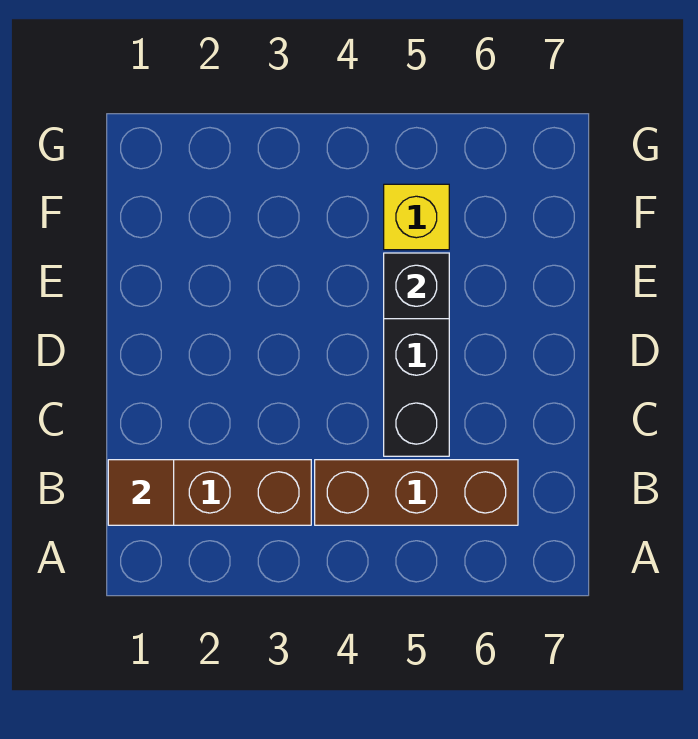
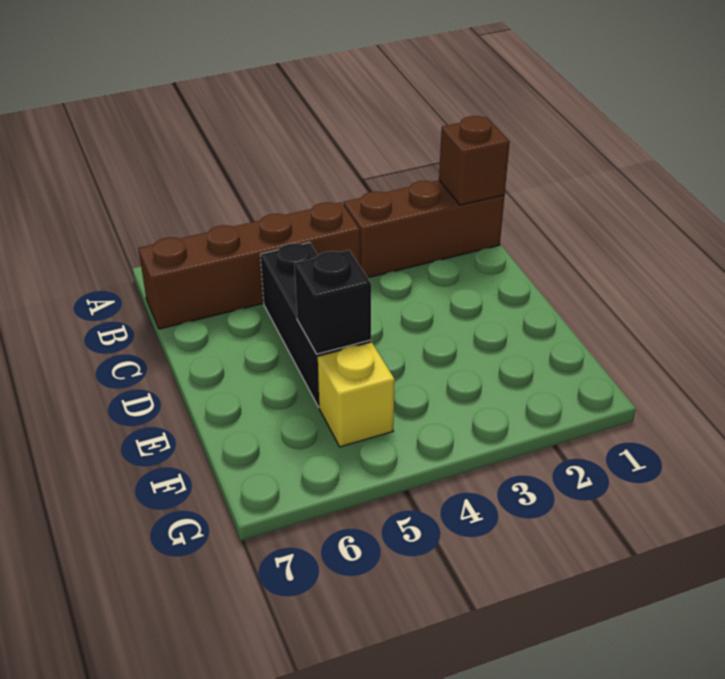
brown tile B1 level 2 -> brown brick B1 level 2
brown brick B4:B6 level 1 -> brown brick B4:B7 level 1

